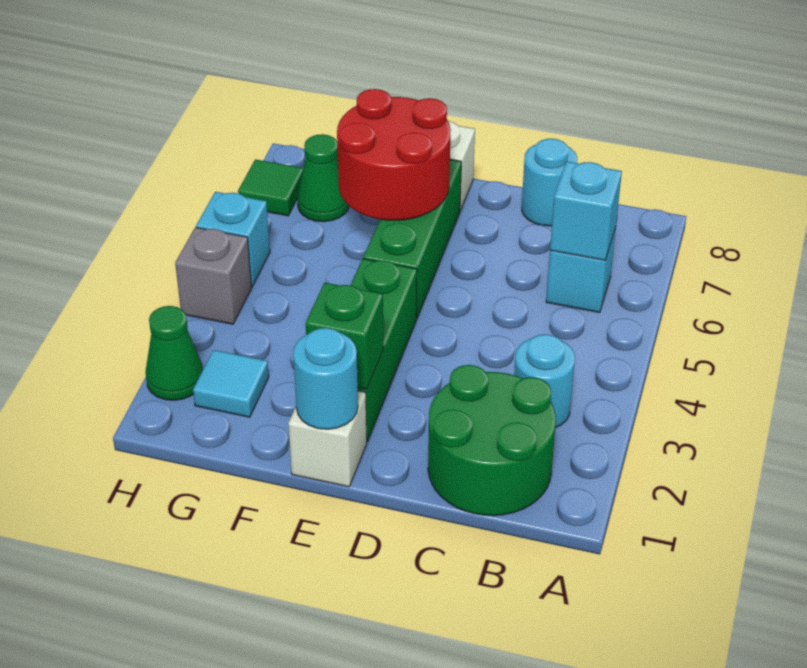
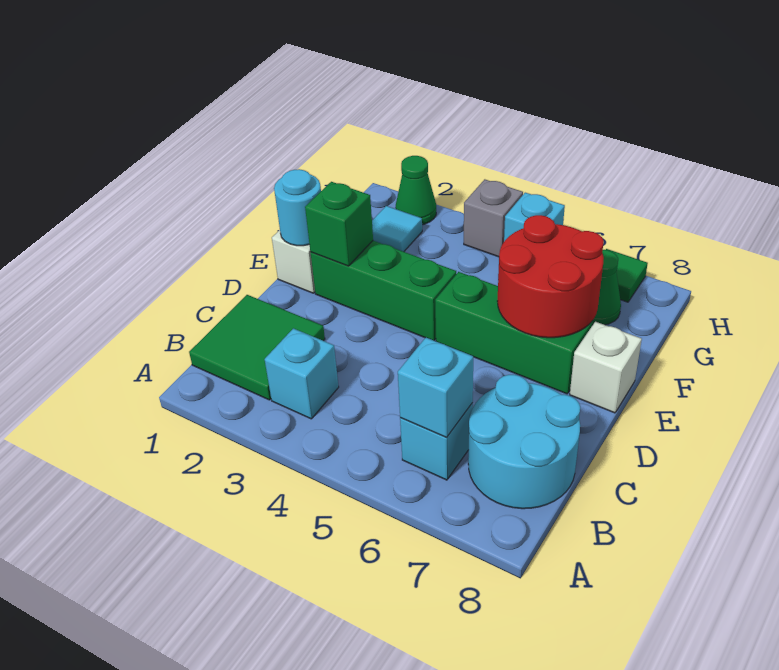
green round brick B1:C2 level 1 -> green tile B1:C2 level 1
cyan round brick B3 level 1 -> cyan brick B3 level 1
cyan round brick C8 level 1 -> cyan round brick B7:C8 level 1

